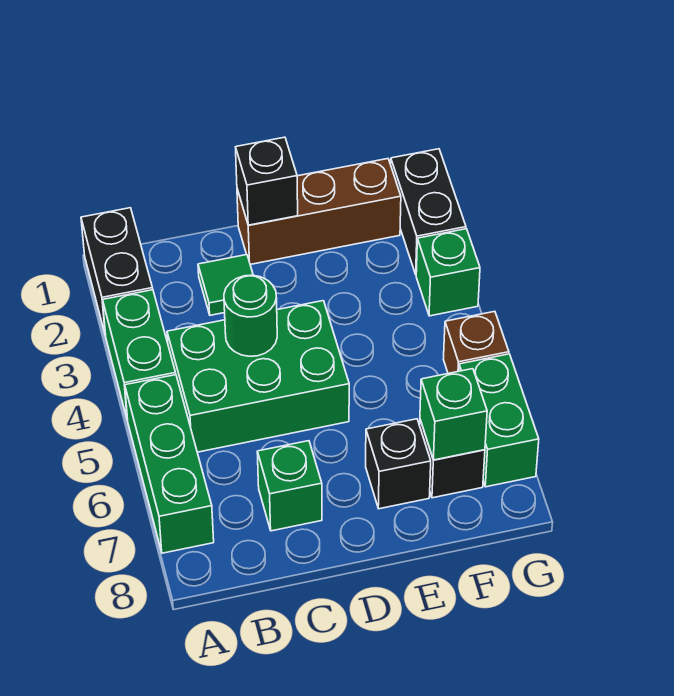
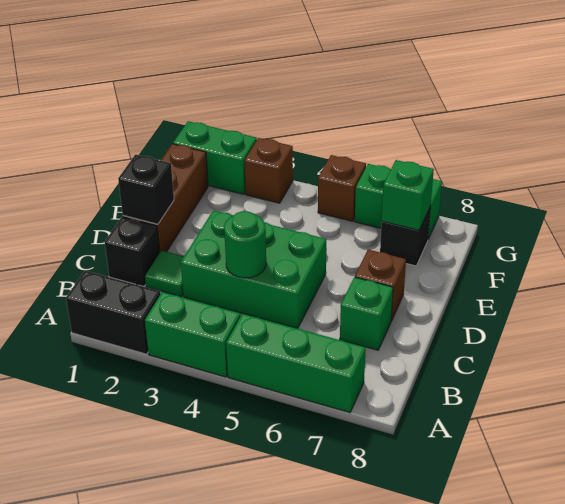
green brick B4:D5 level 1 -> green brick C3:D5 level 1
none -> brown brick D7 level 1
black brick E7 level 1 -> black brick C1 level 1
black brick G1:G2 level 1 -> green brick G1:G2 level 1
green brick G3 level 1 -> brown brick G3 level 1

